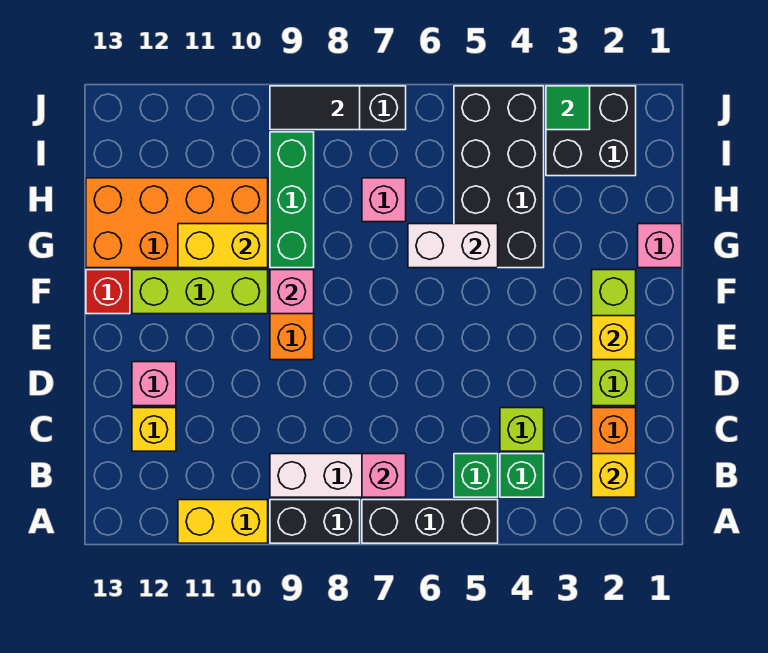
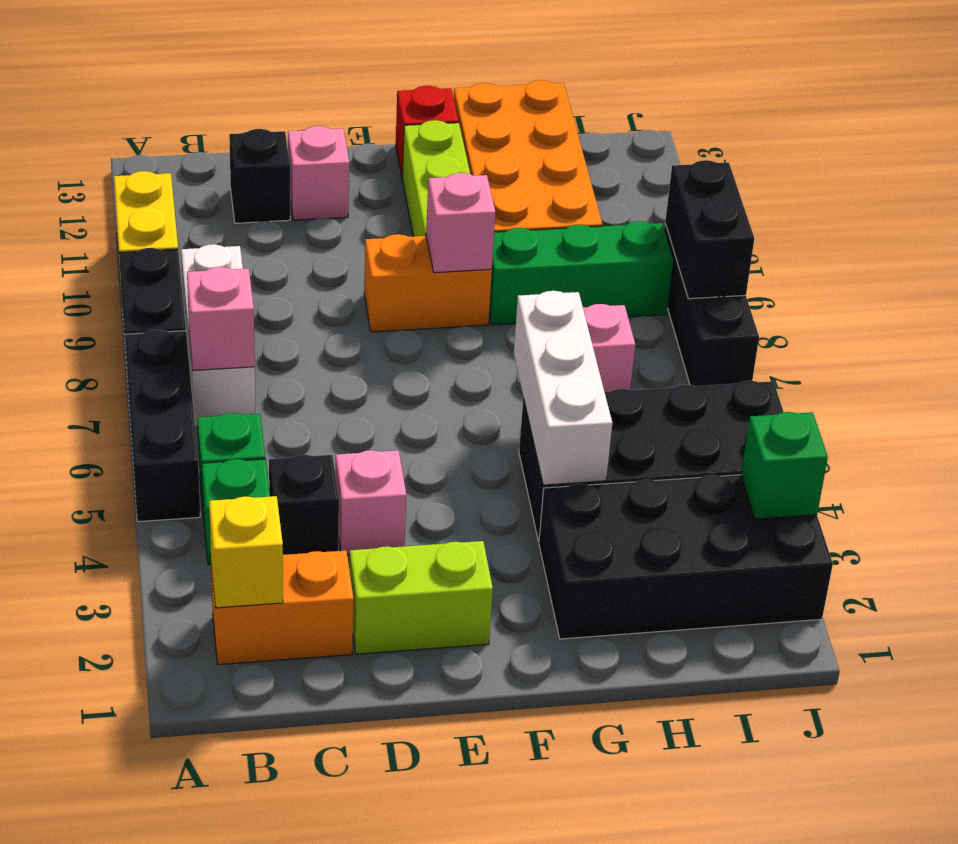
lime brick C4 level 1 -> black brick C4 level 1
yellow brick C12 level 1 -> black brick C12 level 1
lime brick D2:F2 level 1 -> lime brick D2:E2 level 1
yellow brick E2 level 2 -> none
pink brick G1 level 1 -> pink brick D4 level 1
white brick G5:G6 level 2 -> white brick G4:G6 level 2
yellow brick G10:G11 level 2 -> none
black brick I2:J3 level 1 -> black brick G2:J3 level 1
green tile J3 level 2 -> green brick J3 level 2
black tile J8:J9 level 2 -> black brick J8:J9 level 2

